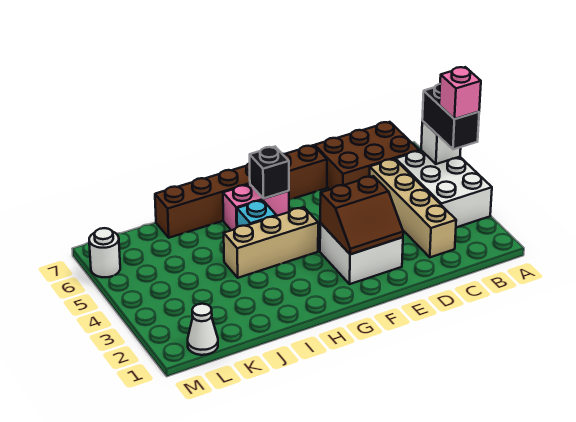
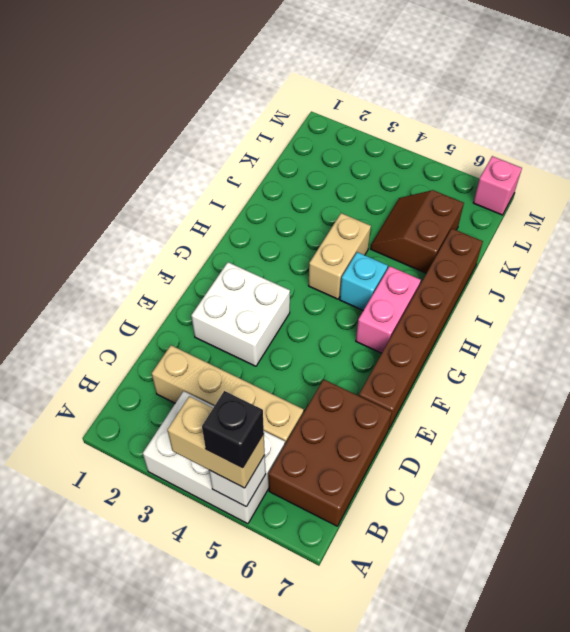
black brick A4:A5 level 3 -> tan brick A4:A5 level 3
pink brick A4 level 4 -> pink brick M7 level 1
brown slope E2:F3 level 2 top 3 -> brown slope J5:K6 level 1 top 6
tan brick G4:I4 level 1 -> tan brick H4:I4 level 1
black brick G6 level 2 -> black brick A5 level 4
white cone L1 level 1 -> none
white round brick M6 level 1 -> none

